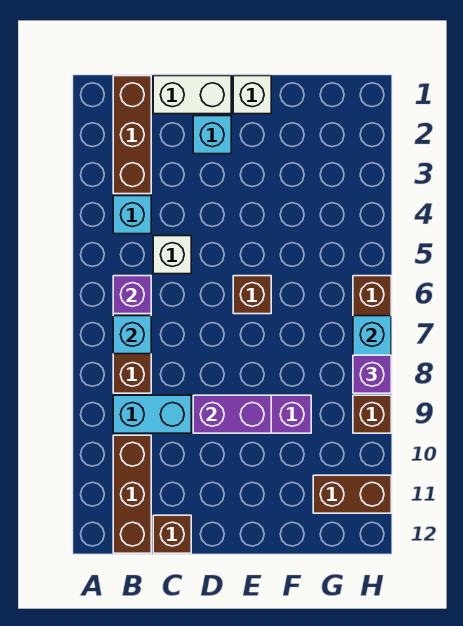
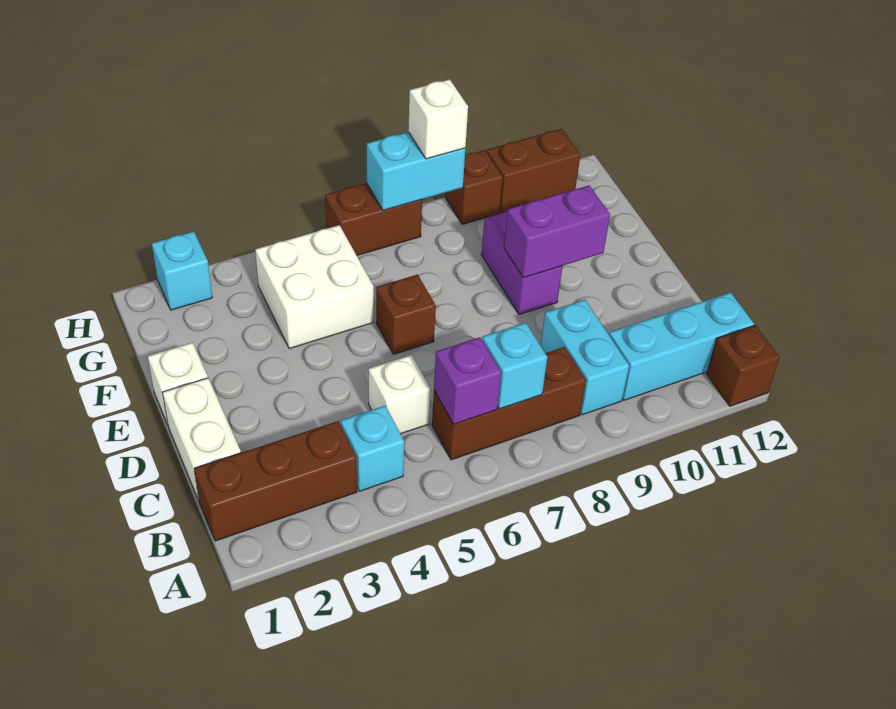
brown brick B10:B12 level 1 -> cyan brick B10:B12 level 1
brown brick C12 level 1 -> brown brick A12 level 1
cyan brick D2 level 1 -> cyan brick H2 level 1
purple brick D9:E9 level 2 -> purple brick E9:E10 level 2
none -> white brick F4:G5 level 1
brown brick G11:H11 level 1 -> brown brick H10:H11 level 1
purple brick H8 level 3 -> white brick H8 level 3

